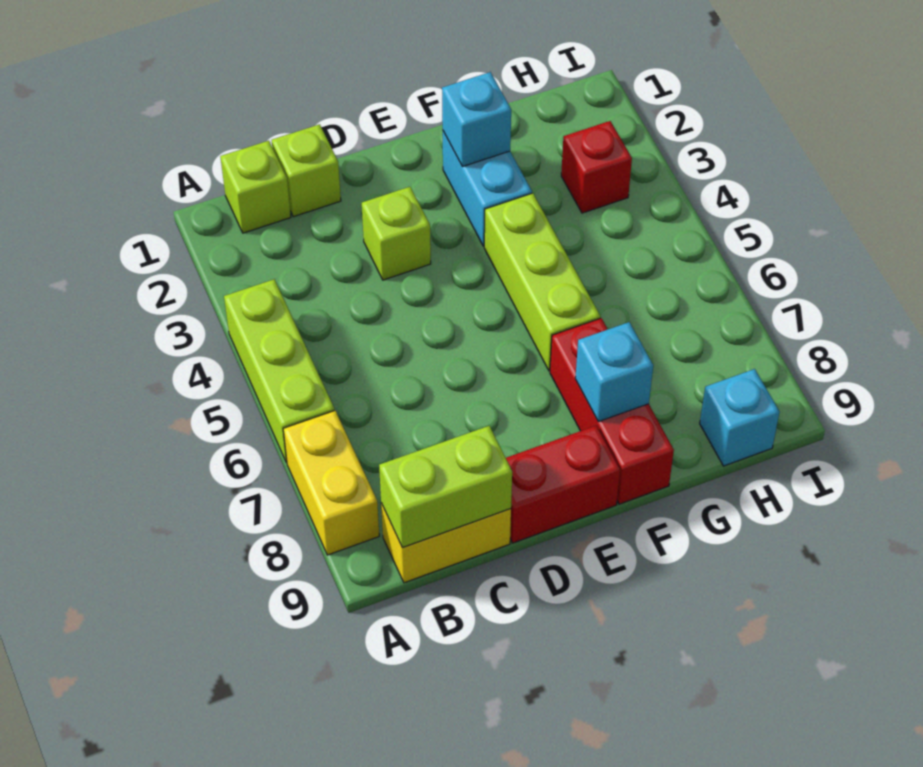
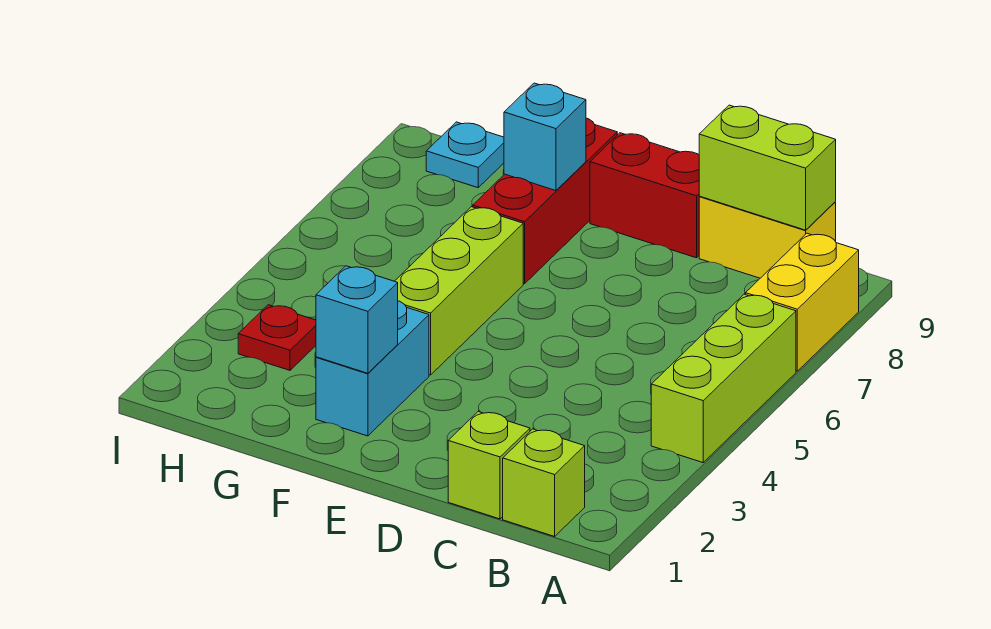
lime brick D3 level 1 -> none
red brick H3 level 1 -> red plate H3 level 1
cyan brick H9 level 1 -> cyan plate H9 level 1

